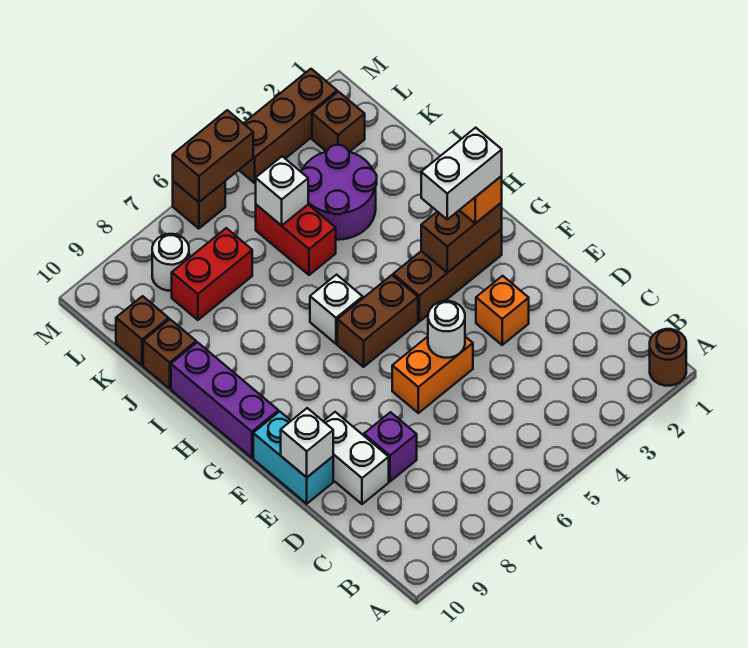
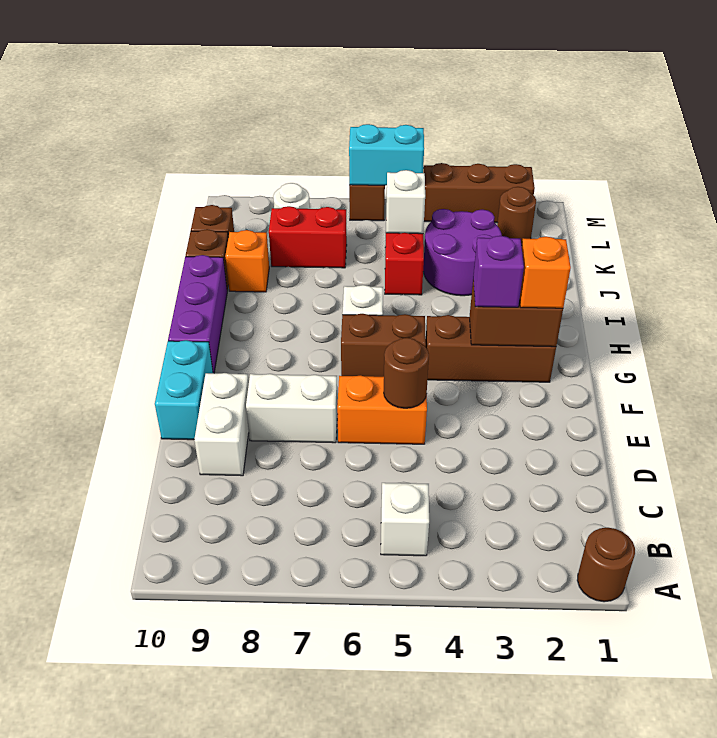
purple brick D8 level 1 -> purple brick G3 level 3
orange brick E3 level 1 -> orange brick J9 level 1
white round brick E5 level 2 -> brown round brick E5 level 2
white brick E10 level 2 -> white brick B5 level 1
white brick G2:G3 level 4 -> white brick E7:E8 level 1
brown brick L2 level 1 -> brown round brick L2 level 1
brown brick M5:M6 level 2 -> cyan brick M5:M6 level 2

